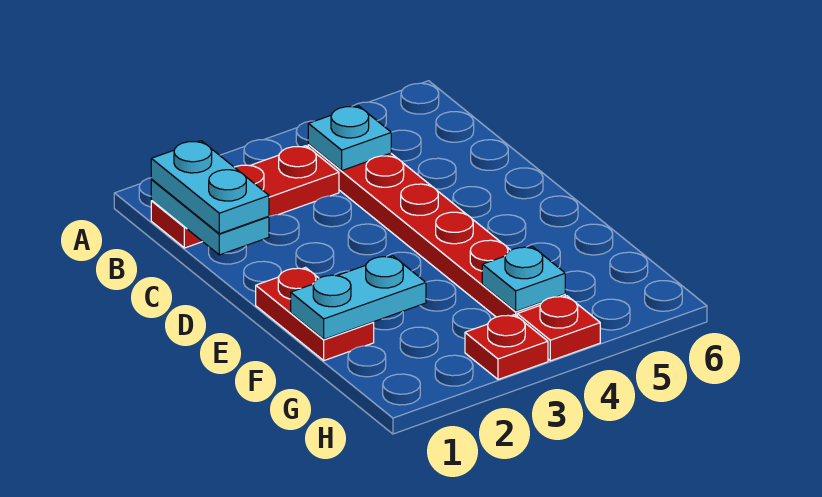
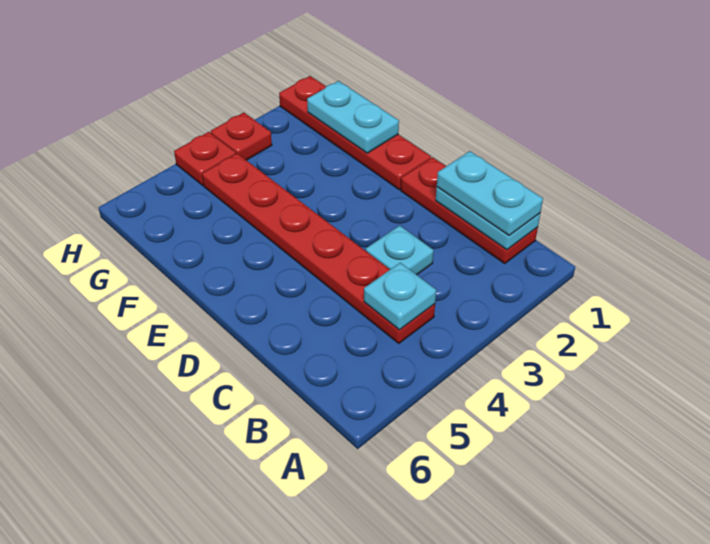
red plate B1:B3 level 1 -> red plate B1:D1 level 1
red plate E1:F1 level 1 -> red plate E1:H1 level 1
cyan plate F1:F2 level 2 -> cyan plate F1:G1 level 2
cyan plate G4 level 2 -> cyan plate C3 level 1

